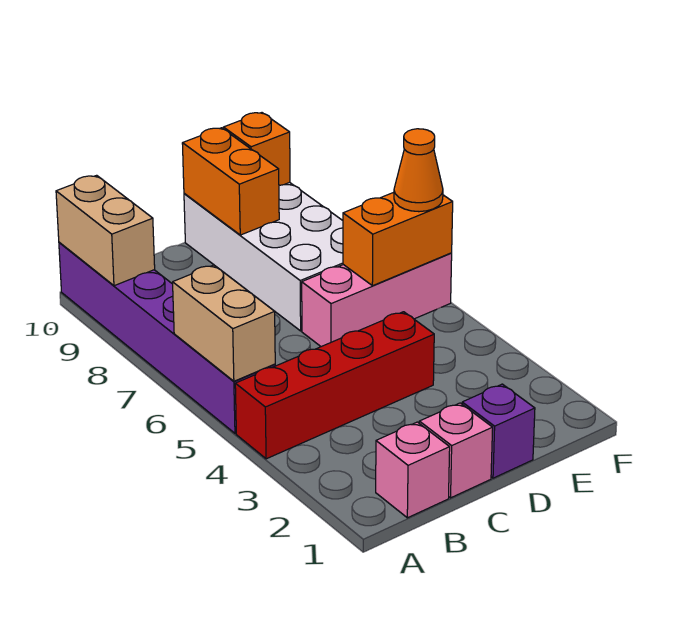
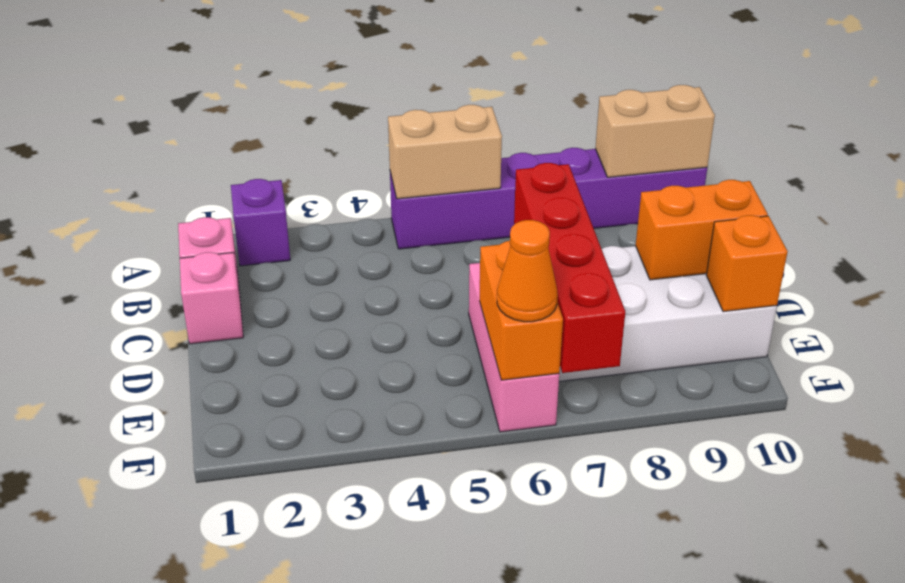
red brick A4:D4 level 1 -> red brick C7:F7 level 2
purple brick D1 level 1 -> purple brick A2 level 1

